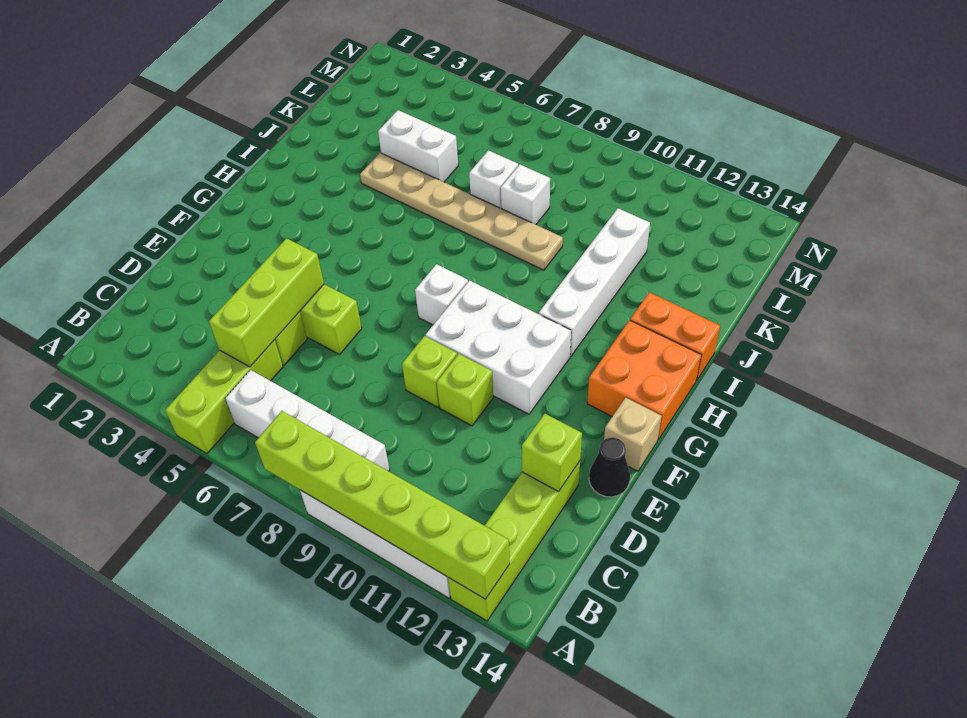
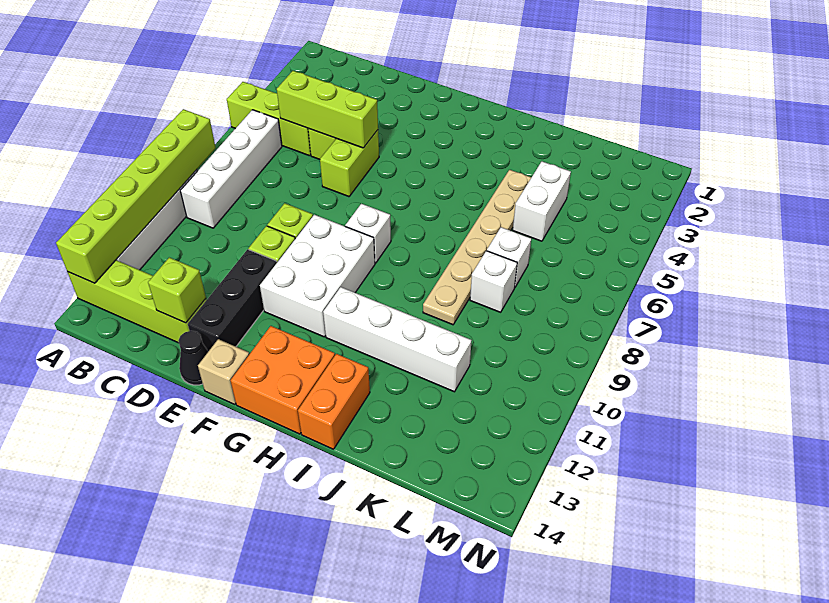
none -> black brick E11:E13 level 1

